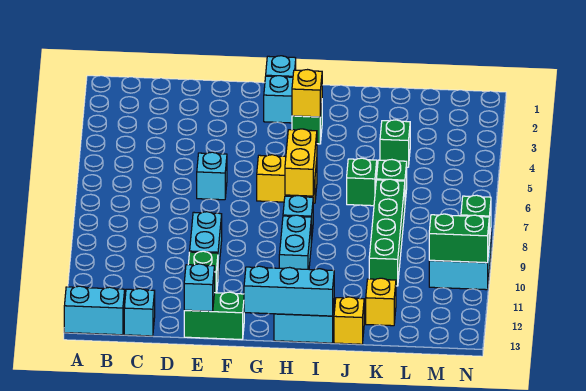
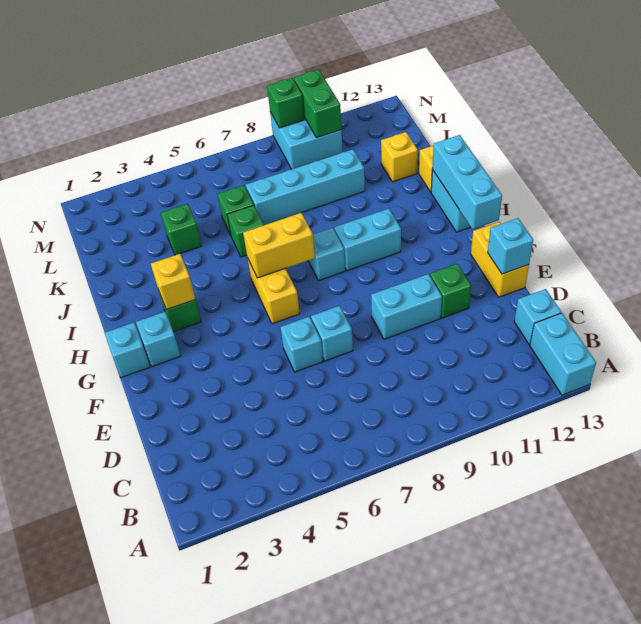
none -> cyan brick E7 level 1
green brick E13:F13 level 1 -> yellow brick E13:F13 level 1
green brick K7:K10 level 1 -> cyan brick K7:K10 level 1

